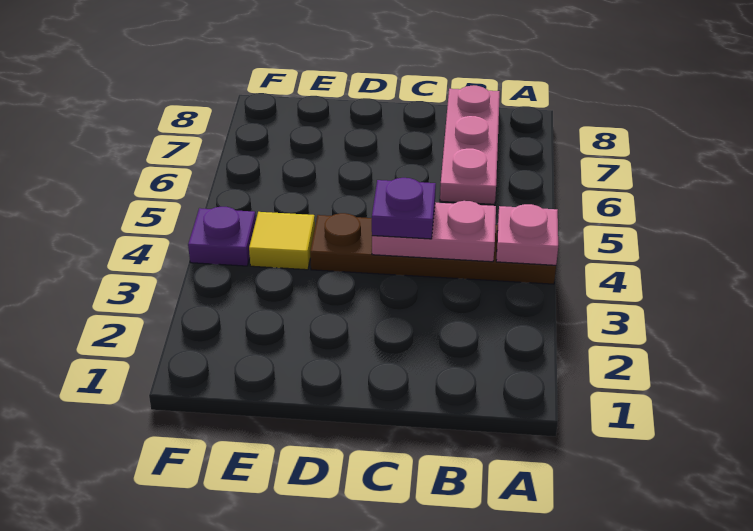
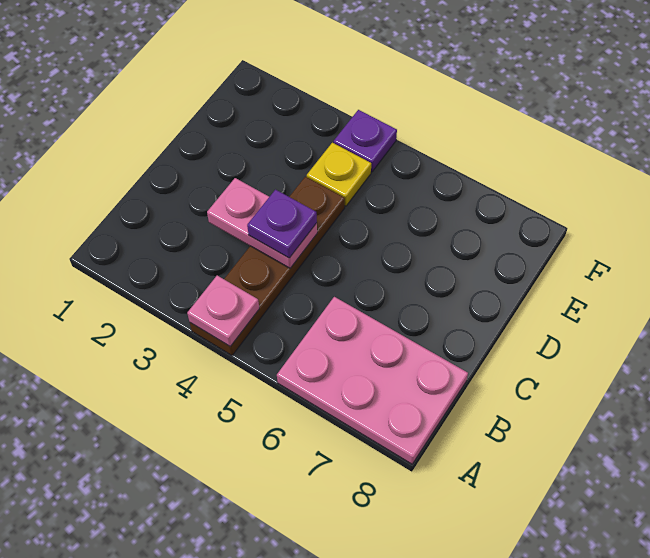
pink plate B4:C4 level 2 -> pink plate C3:C4 level 2
pink plate B6:B8 level 1 -> pink plate A6:B8 level 1
yellow tile E4 level 1 -> yellow plate E4 level 1

